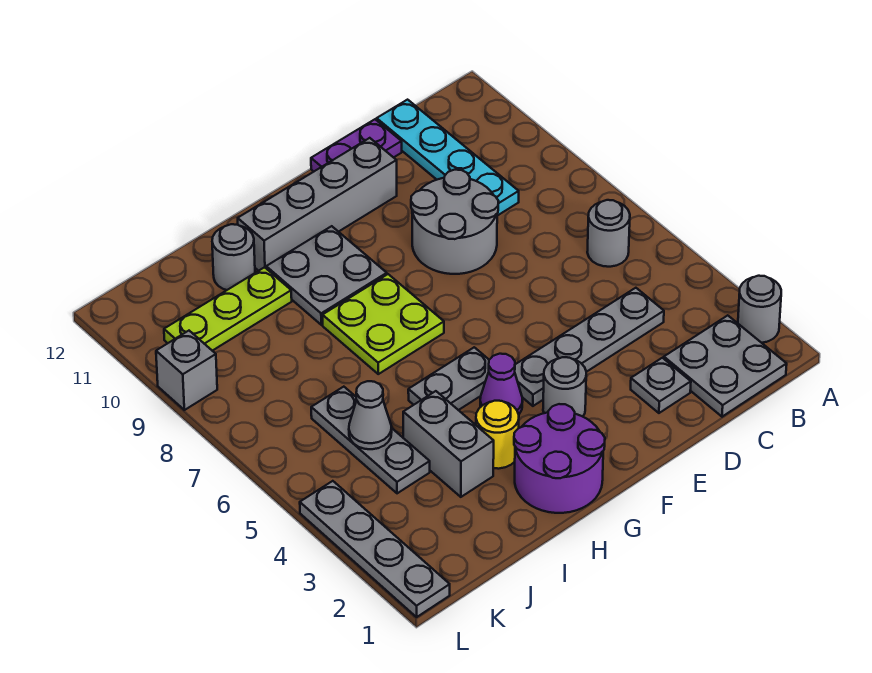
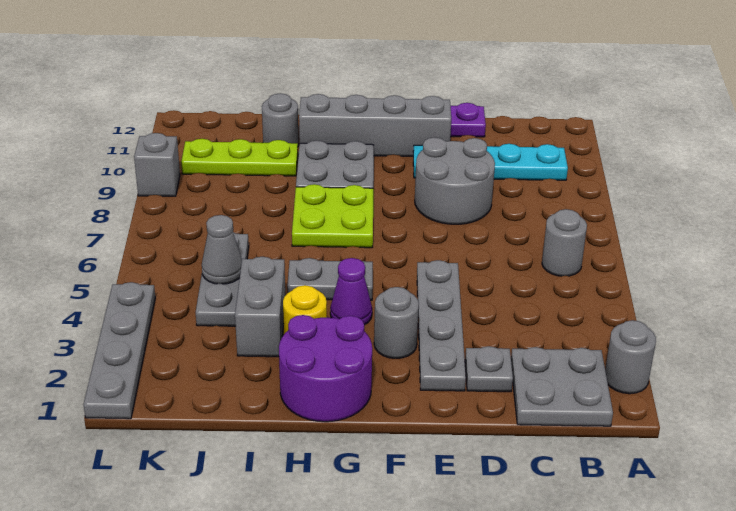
grey plate C4:F4 level 1 -> grey plate E2:E5 level 1
cyan plate C9:C12 level 1 -> cyan plate B10:E10 level 1

